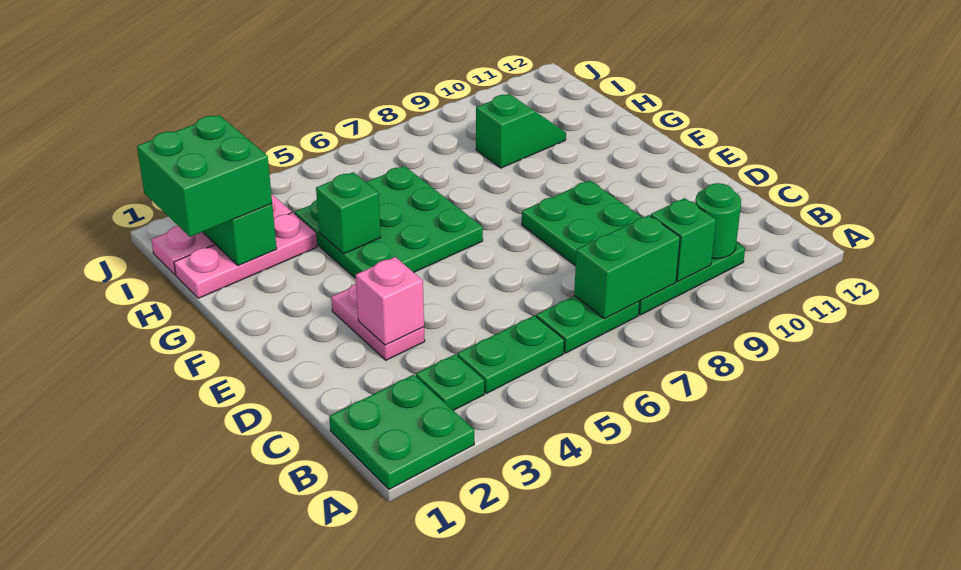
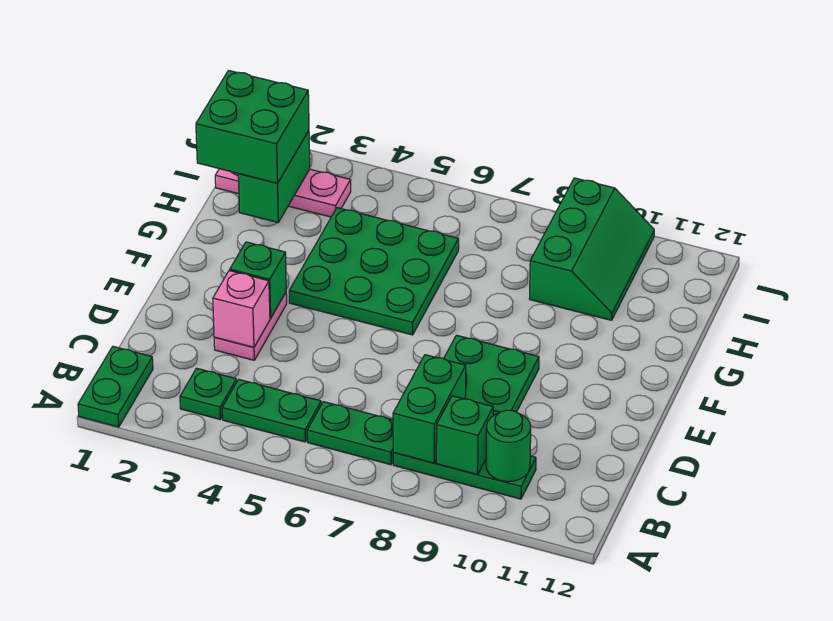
green plate A1:B2 level 1 -> green plate A1:B1 level 1
green brick B7:B8 level 2 -> green brick B8:C8 level 2
green brick G4 level 2 -> green brick E3 level 2
pink plate H1:H3 level 1 -> none
green slope H9:H10 level 1 top 9 -> green slope H9:J10 level 1 top 9

